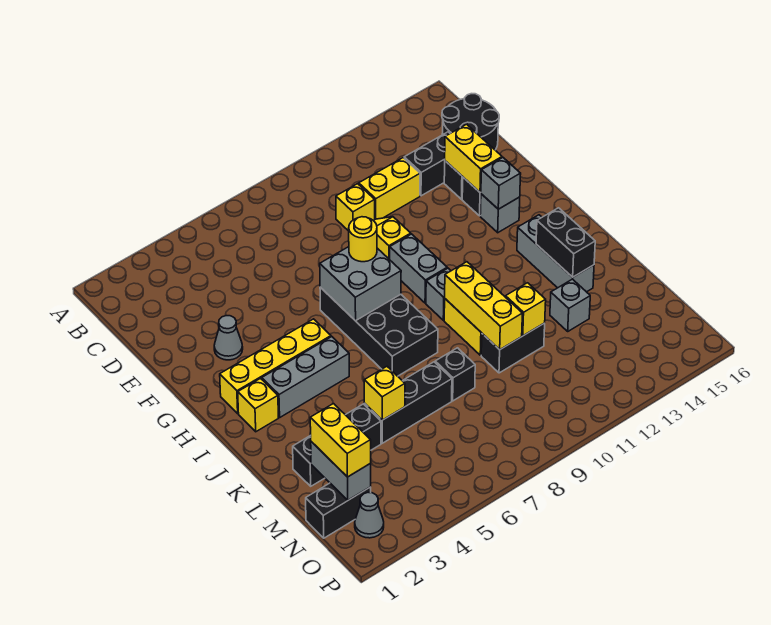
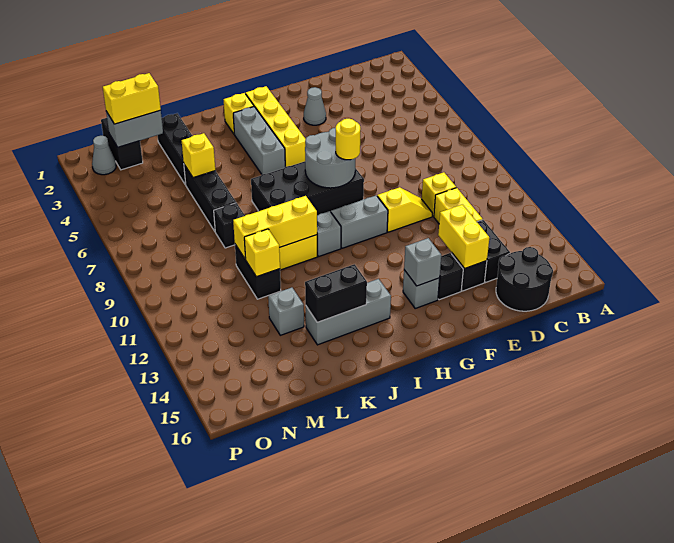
yellow brick E14:F14 level 2 -> yellow brick E13:E14 level 2
grey brick G7:H8 level 2 -> grey round brick G7:H8 level 2

